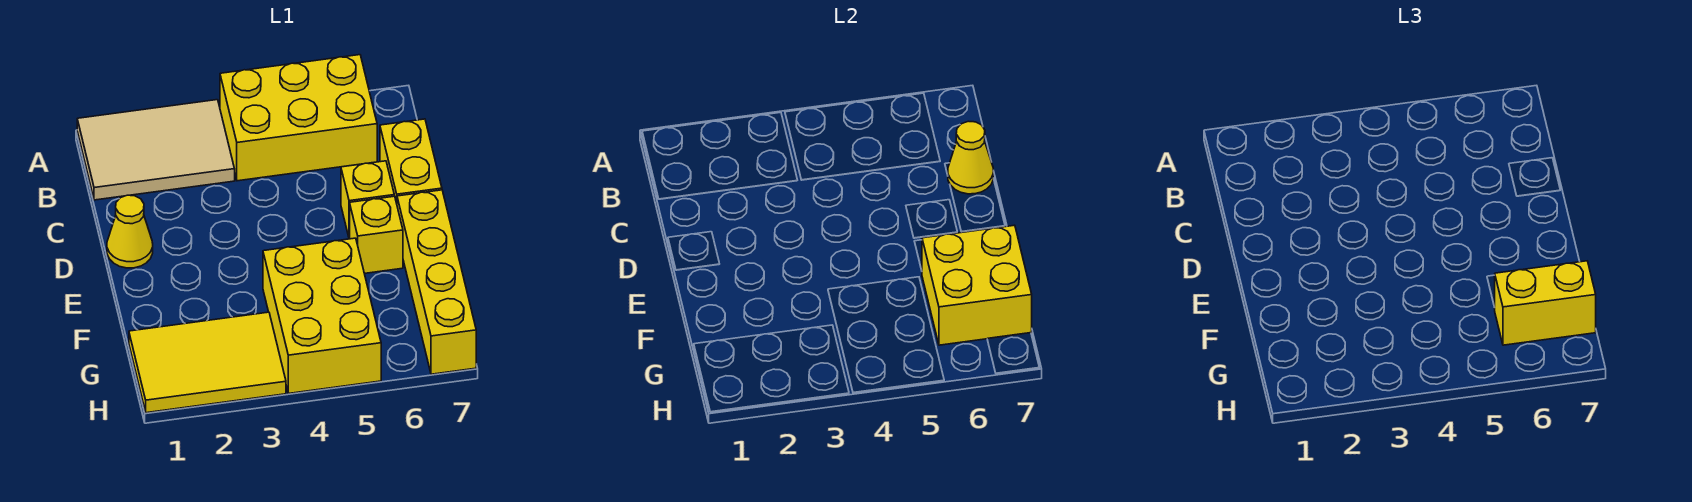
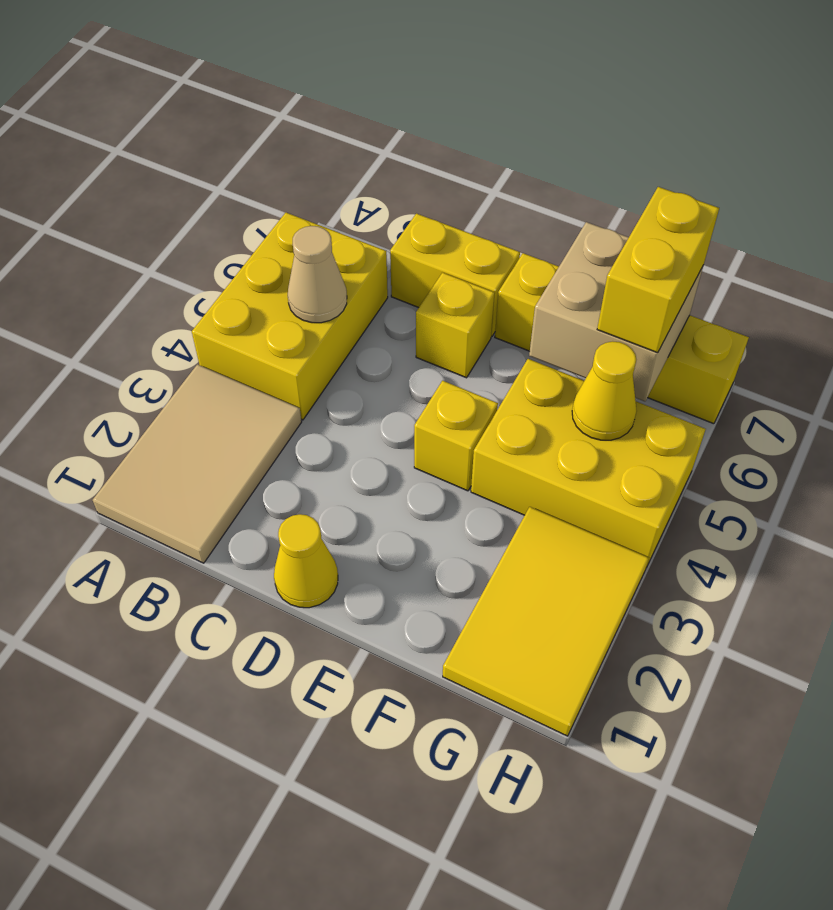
none -> tan cone B5 level 2
yellow cone C7 level 2 -> yellow cone G5 level 2
yellow brick E6 level 1 -> yellow brick E4 level 1
yellow brick F6:G7 level 2 -> tan brick F6:G7 level 2

